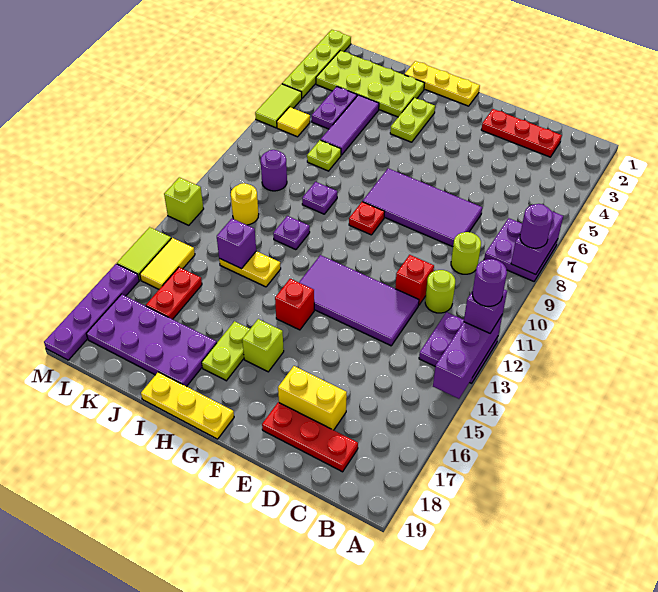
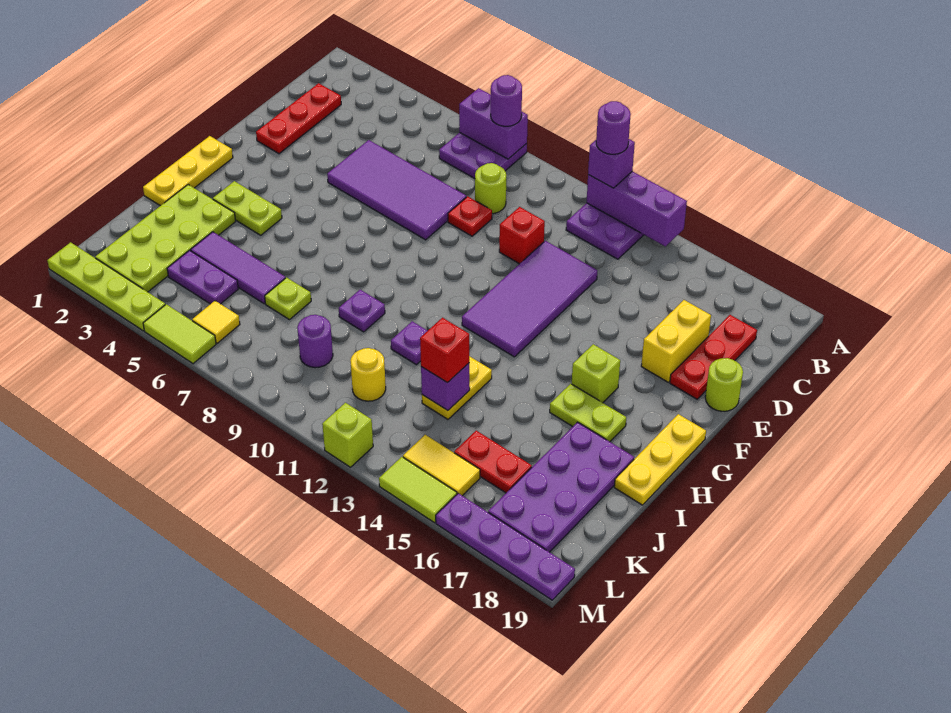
lime round brick C11 level 1 -> lime round brick E19 level 1
purple tile D7:G8 level 1 -> purple tile D5:E8 level 1
red plate G9 level 1 -> red plate D9 level 1
red brick G14 level 1 -> red brick J13 level 3

